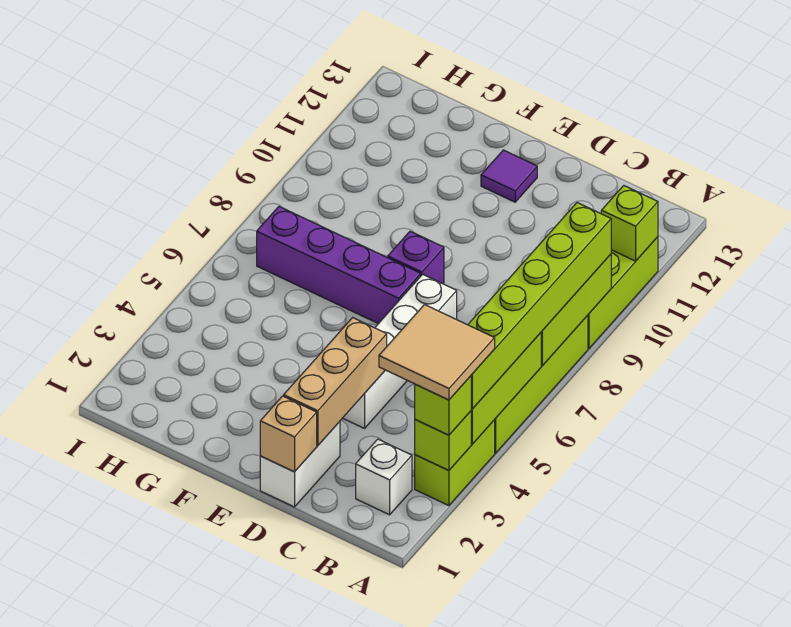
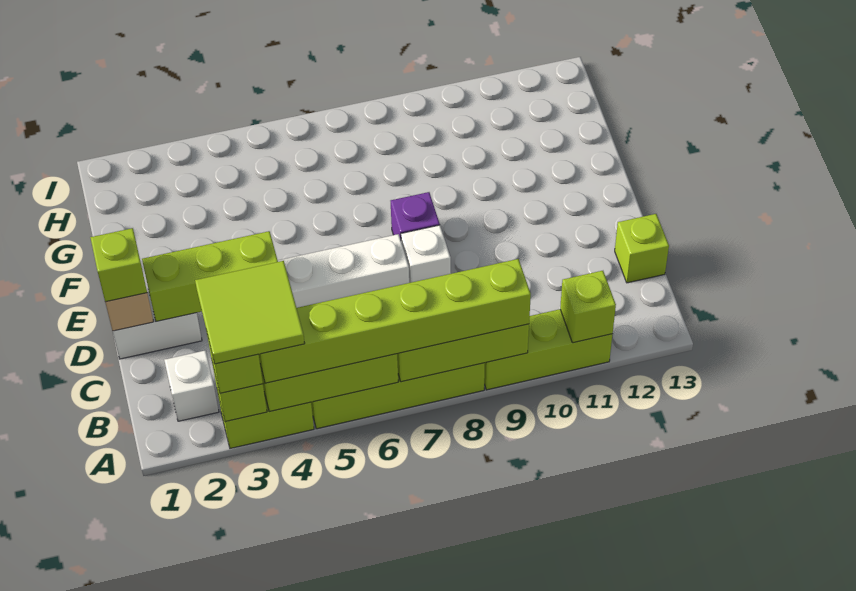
tan tile A3:B4 level 4 -> lime tile A3:B4 level 4
none -> lime brick C13 level 1
none -> lime brick D1 level 3
tan brick D2:D4 level 2 -> lime brick D2:D4 level 2
none -> white brick D8 level 1
purple brick E7:H7 level 1 -> none
purple tile E12 level 1 -> none

